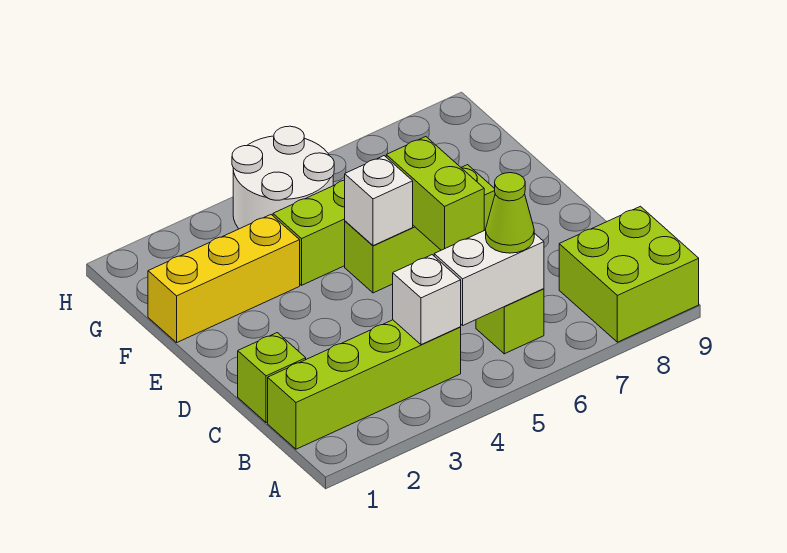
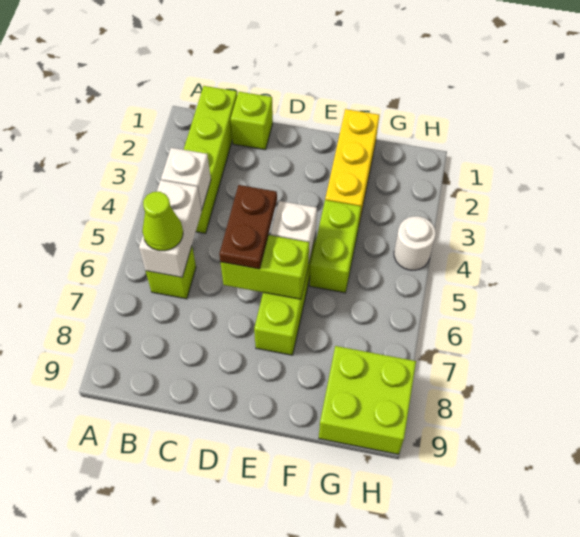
lime brick A8:B9 level 1 -> lime brick G8:H9 level 1
none -> brown plate D5:D6 level 3
white round brick G4:H5 level 1 -> white round brick H4 level 1

